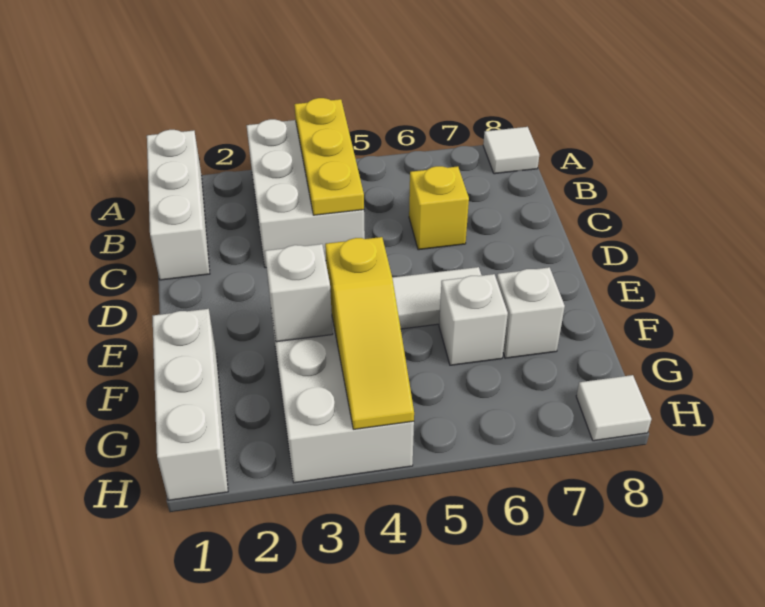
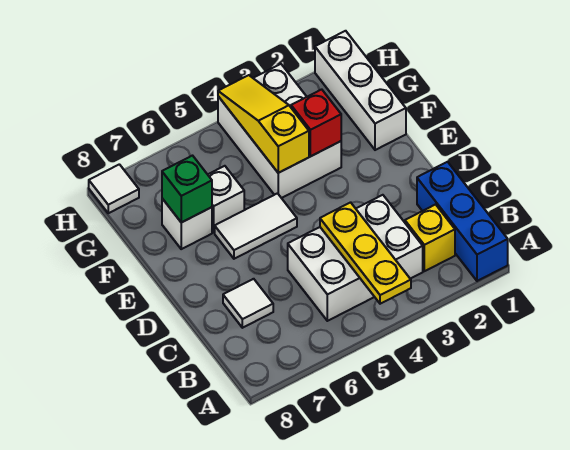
white brick A1:C1 level 1 -> blue brick A1:C1 level 1
white brick A3:C4 level 1 -> white brick B3:C5 level 1
white tile A8 level 1 -> white tile C7 level 1
yellow brick C6 level 1 -> yellow brick B2 level 1
white brick F3 level 2 -> red brick F3 level 2
none -> green brick F7 level 2

